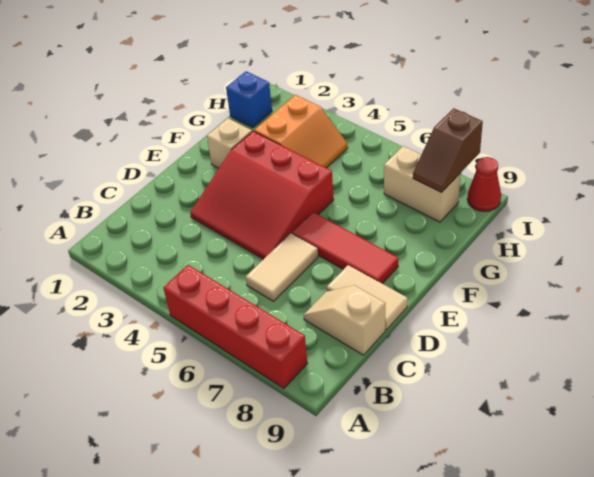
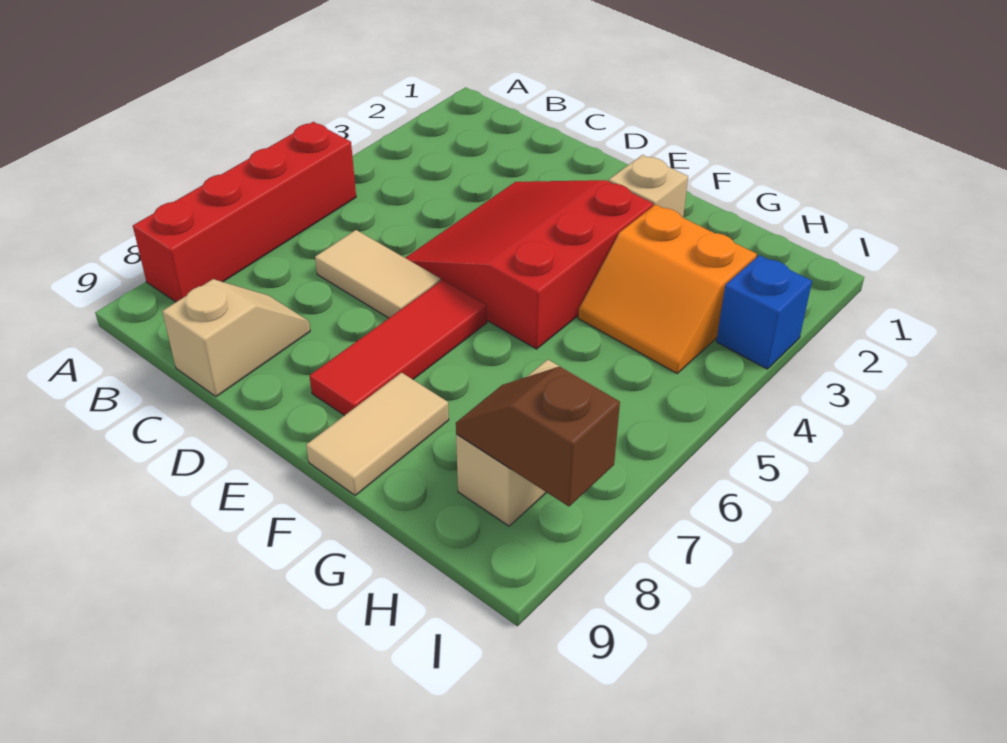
tan tile D8:D9 level 1 -> tan tile F8:F9 level 1
blue brick H1 level 1 -> blue brick I3 level 1
red cone I9 level 1 -> none

